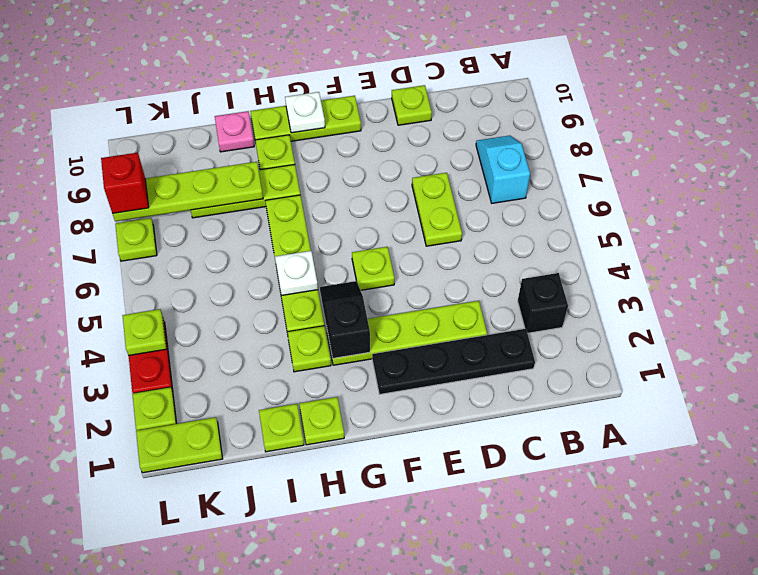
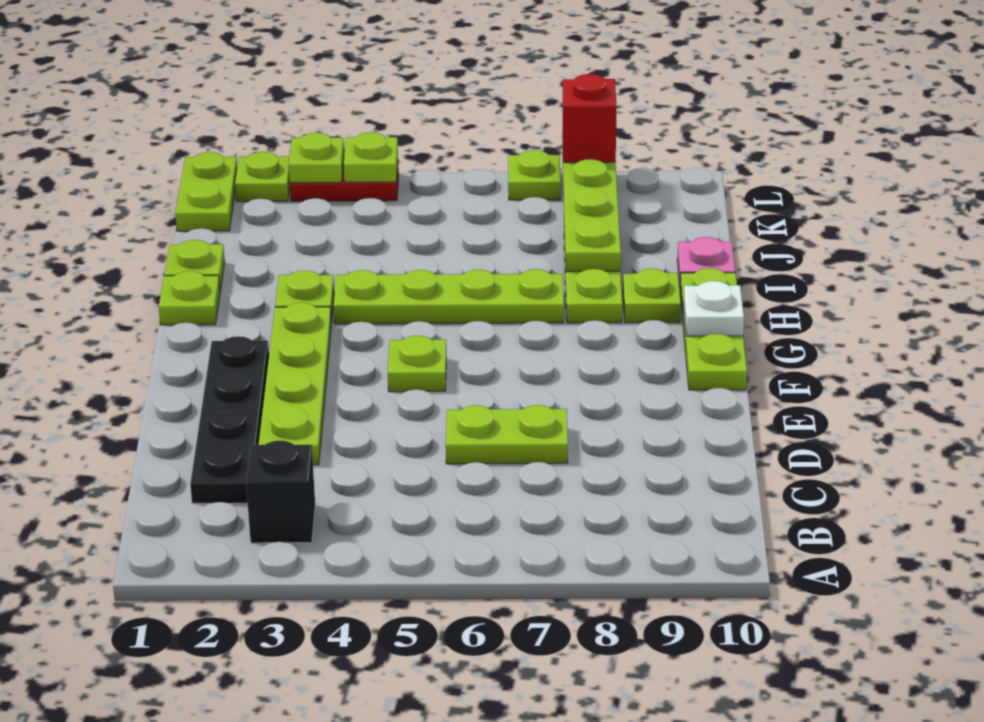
cyan slope B7:B8 level 1 top 7 -> none
lime plate D10 level 1 -> lime plate L3 level 2
black slope G3:G4 level 2 top 3 -> none
white plate H5 level 2 -> none

